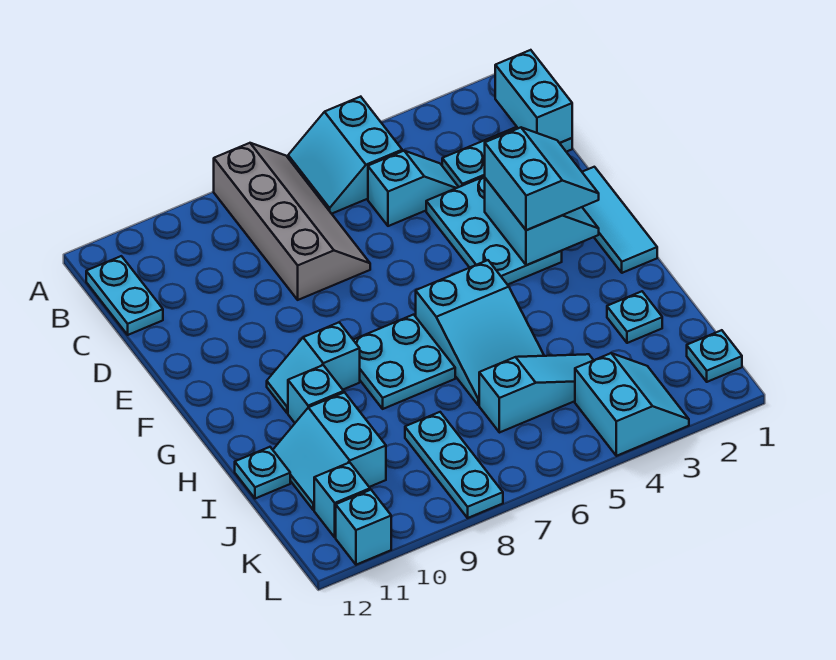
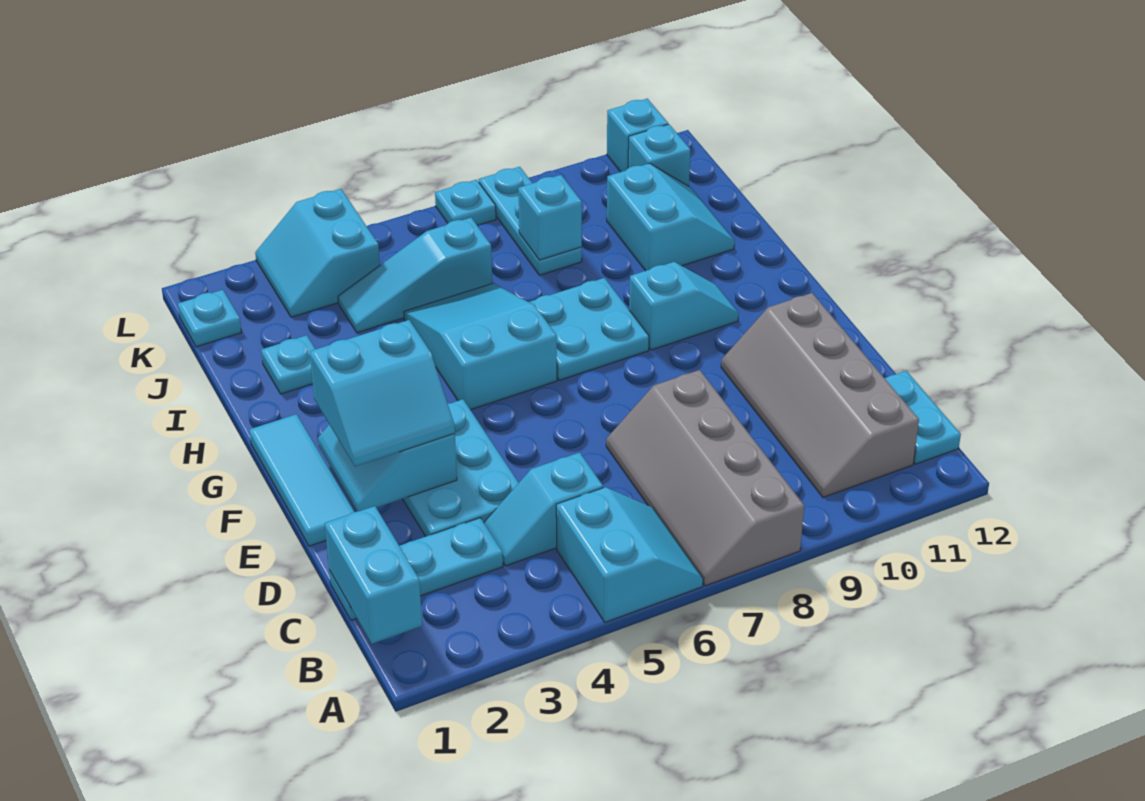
none -> grey slope B10:E11 level 1 top 11
cyan slope E2:F3 level 3 top 3 -> cyan slope E2:F3 level 3 top F
cyan brick H10 level 1 -> cyan brick J8 level 2
cyan plate I12 level 1 -> cyan plate L7 level 1

